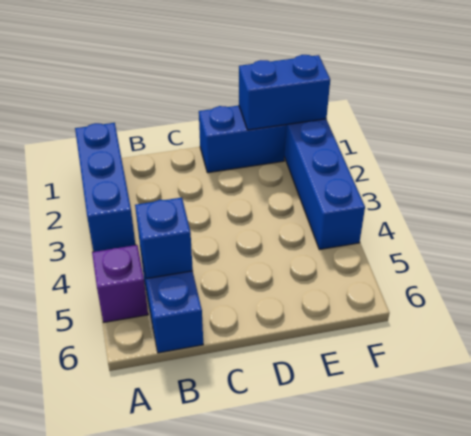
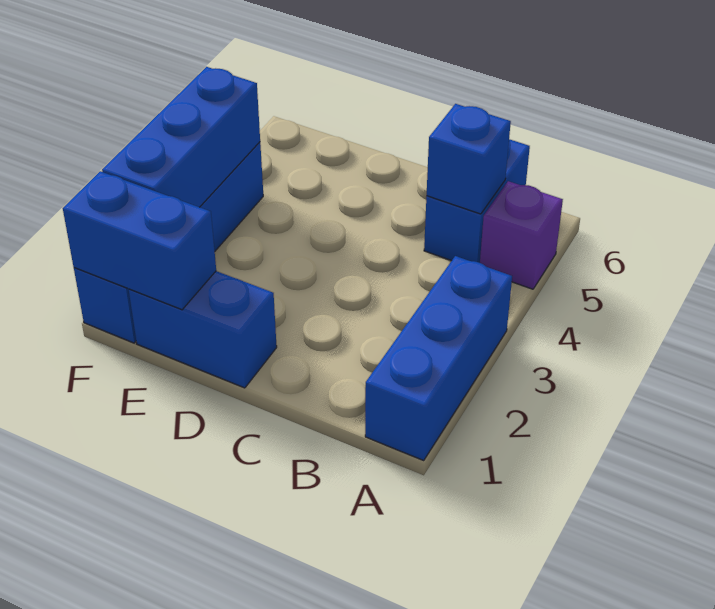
none -> blue brick F2:F4 level 2

